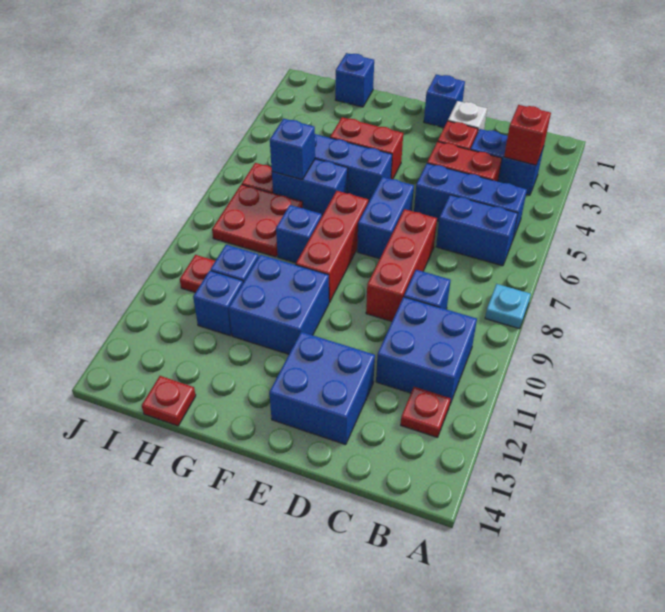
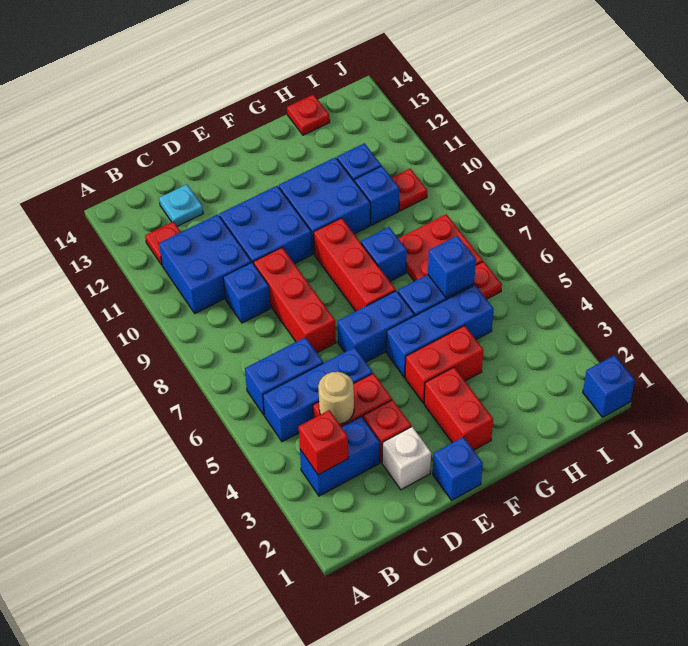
cyan plate A8 level 1 -> cyan plate C13 level 1
none -> tan round brick C4 level 2
blue brick D12:E13 level 1 -> blue brick D10:E11 level 1
blue brick E6:E7 level 1 -> blue brick E6:F6 level 1
none -> red brick F2:F3 level 1
blue brick H1 level 1 -> blue brick J1 level 1

